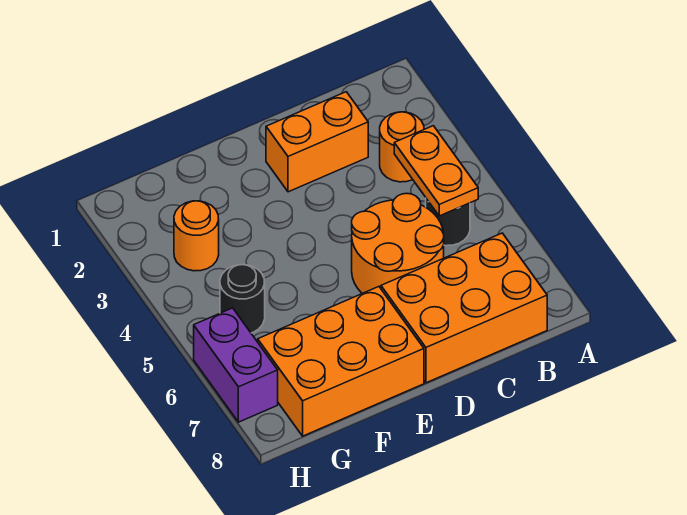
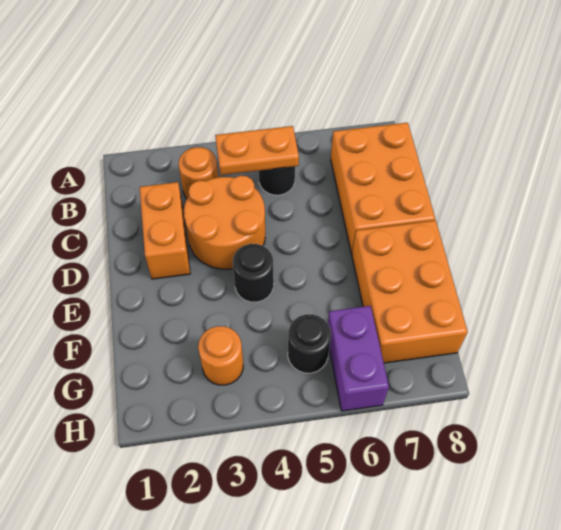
orange round brick C5:D6 level 1 -> orange round brick C3:D4 level 1
none -> black round brick E4 level 1
purple brick H6:H7 level 1 -> purple brick G6:H6 level 1

